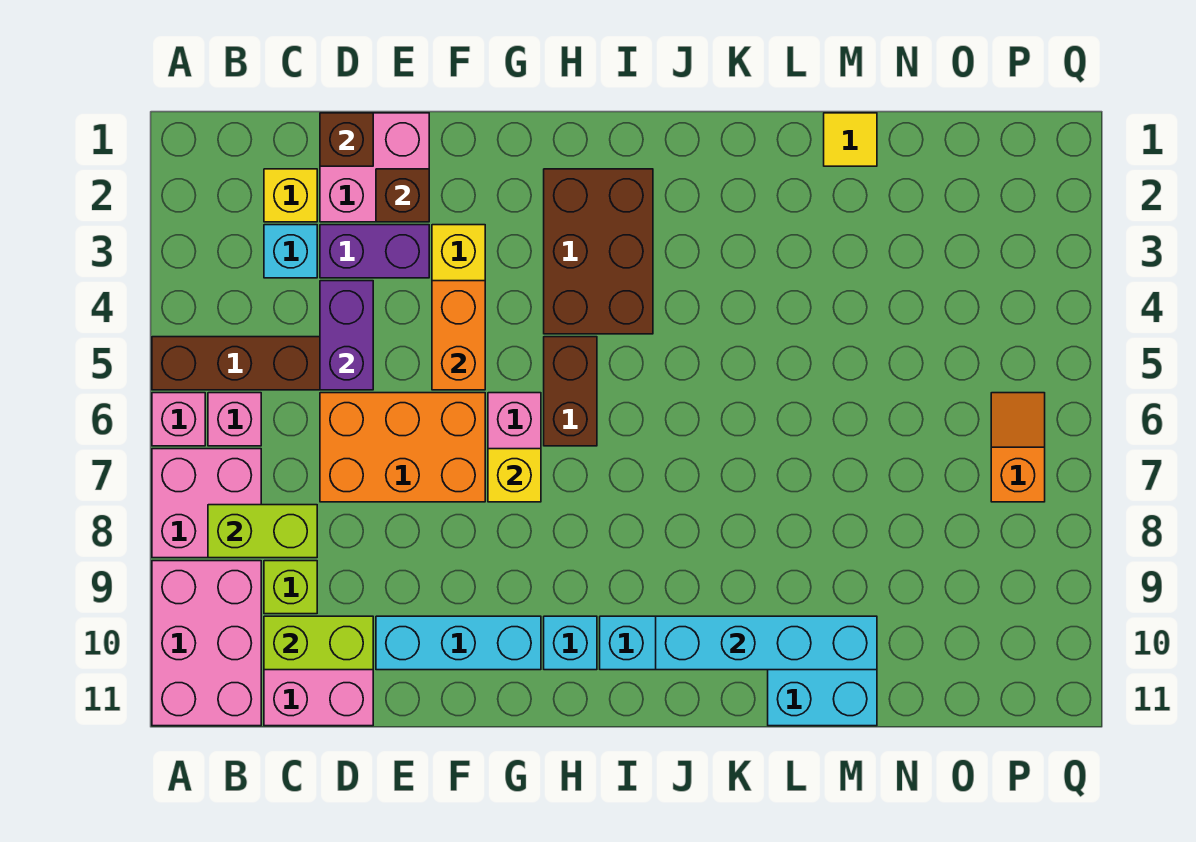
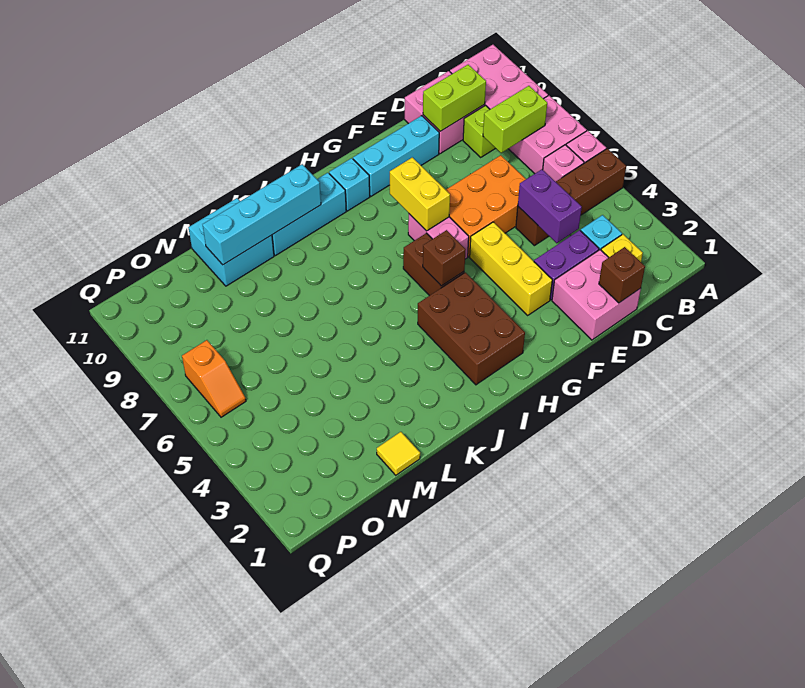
brown brick E2 level 2 -> brown brick H5 level 2
orange brick F4:F5 level 2 -> none
yellow brick G7 level 2 -> yellow brick G7:G8 level 2

